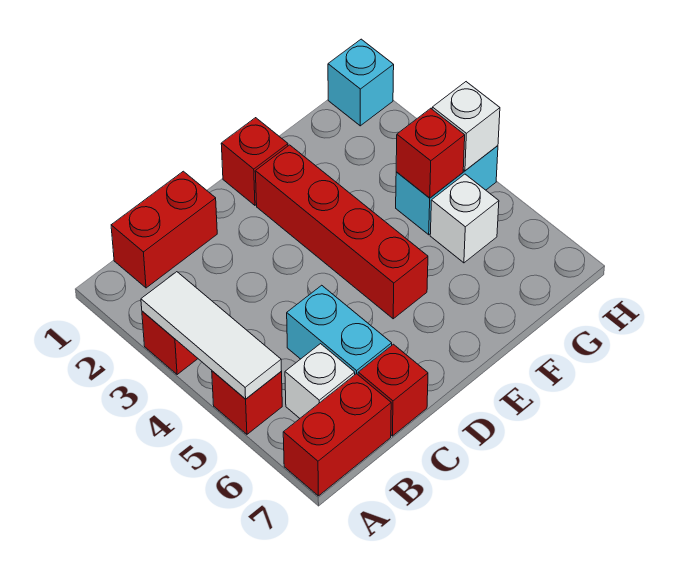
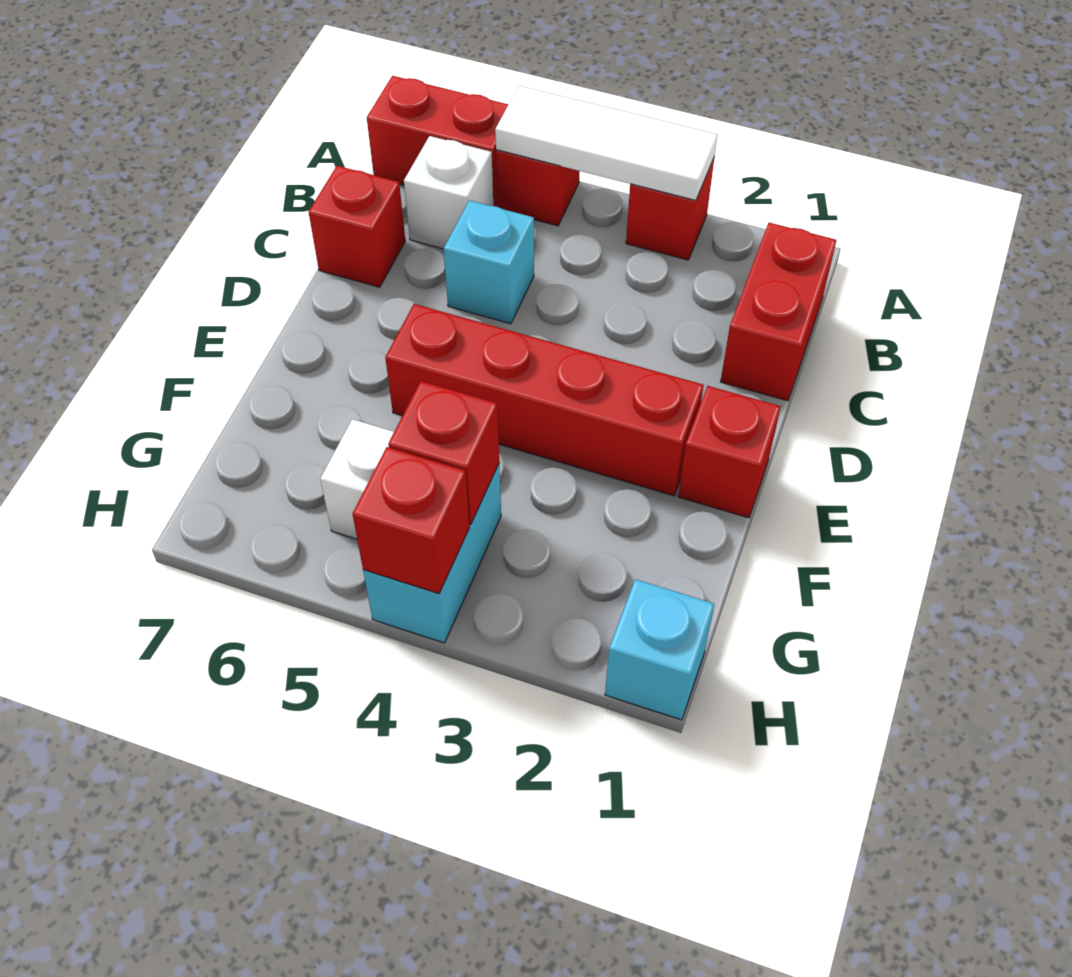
red brick A7:B7 level 1 -> red brick A6:A7 level 1
cyan brick C5:C6 level 1 -> cyan brick C5 level 1
white brick H4 level 2 -> red brick H4 level 2

